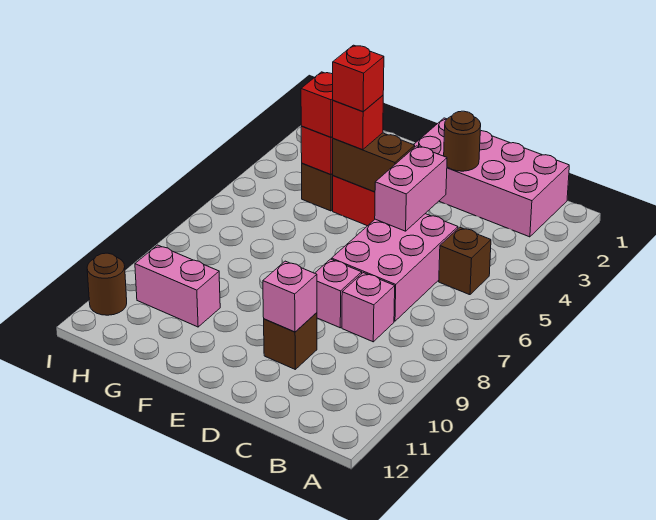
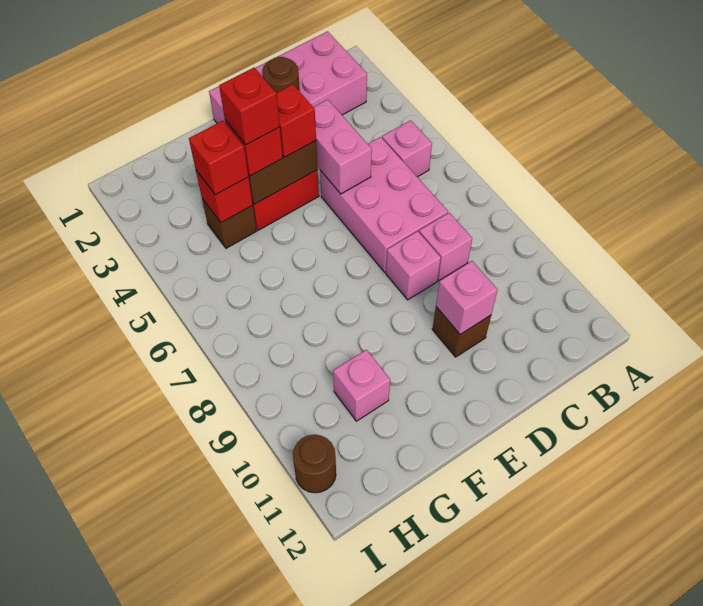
brown brick B5 level 1 -> pink brick B5 level 1
none -> red brick E4 level 3
pink brick G10:H10 level 1 -> pink brick G10 level 1

